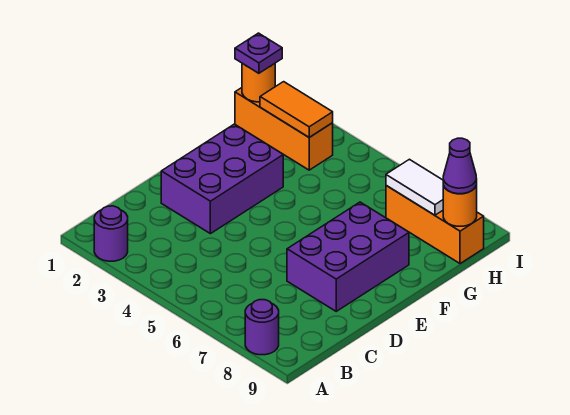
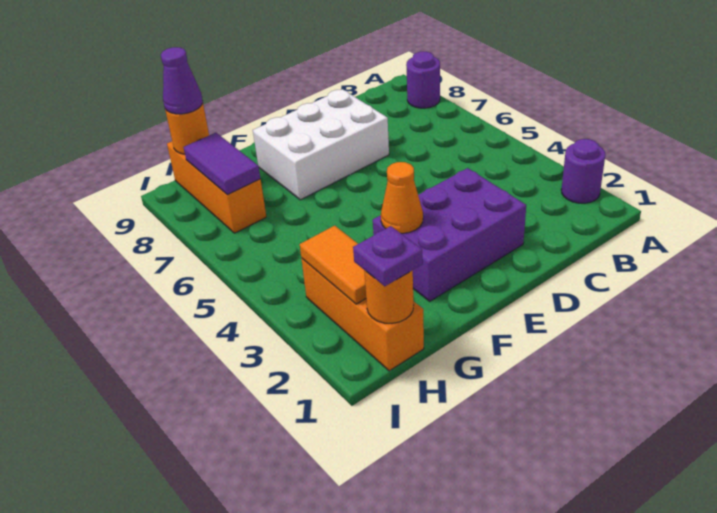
purple brick D7:F8 level 1 -> white brick D7:F8 level 1
none -> orange cone F3 level 2
white tile H7:H8 level 2 -> purple tile H7:H8 level 2

